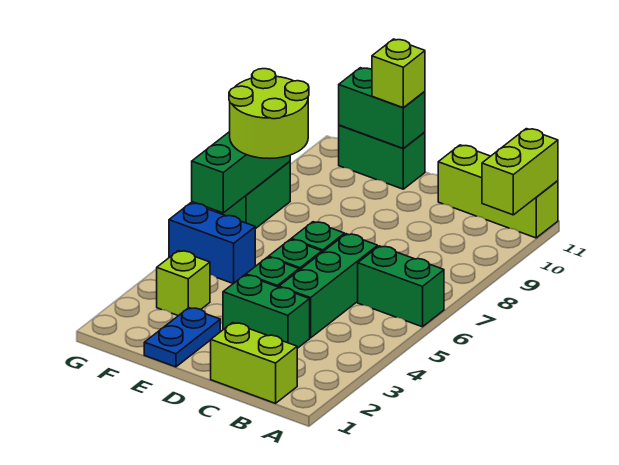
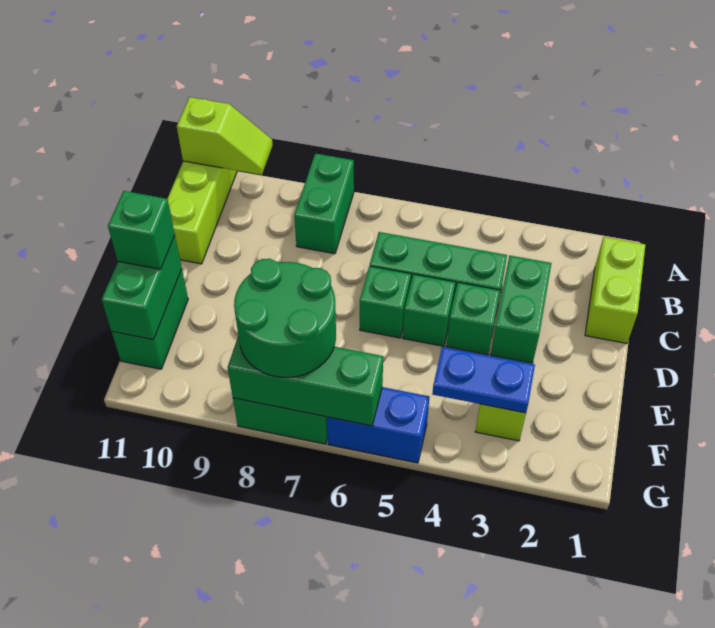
green brick A6:B6 level 1 -> green brick A8:B8 level 1
lime brick A10:A11 level 2 -> lime slope A10:A11 level 2 top 11
blue plate E1:E2 level 1 -> blue plate F3:F4 level 2
lime brick E11 level 3 -> green brick E11 level 3
blue brick F5:G5 level 1 -> blue brick G5:G6 level 1
lime round brick F7:G8 level 3 -> green round brick F7:G8 level 3

